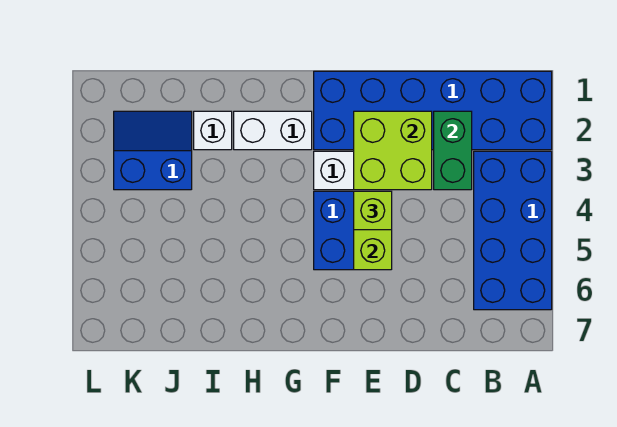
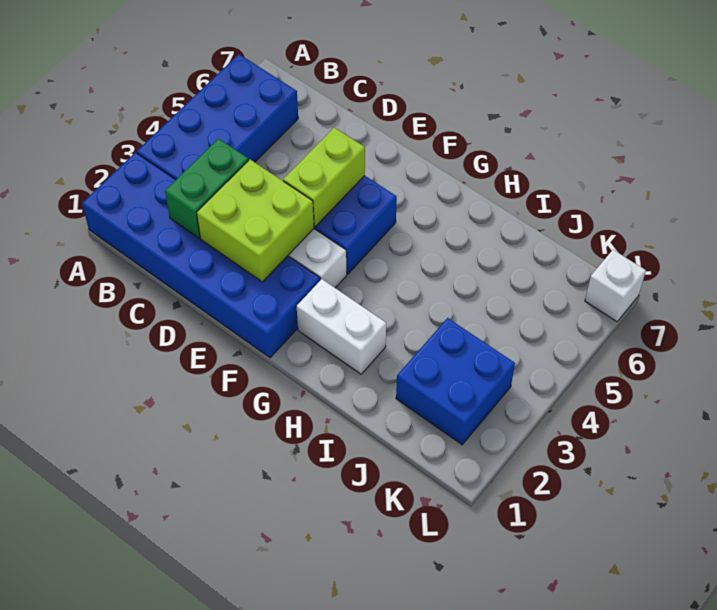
lime brick E4 level 3 -> none
white brick I2 level 1 -> white brick L7 level 1
blue slope J2:K3 level 1 top 3 -> blue brick J2:K3 level 1

